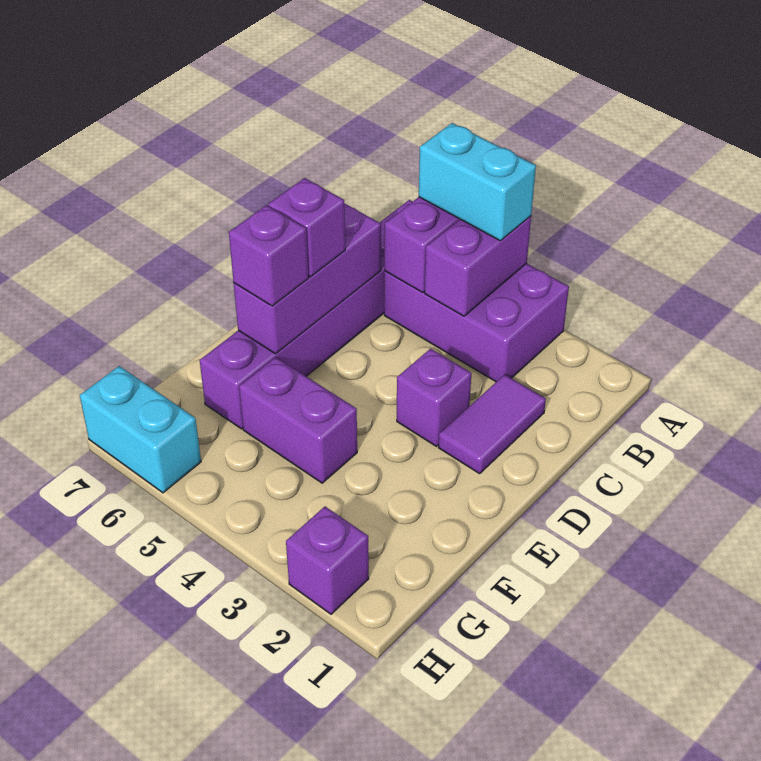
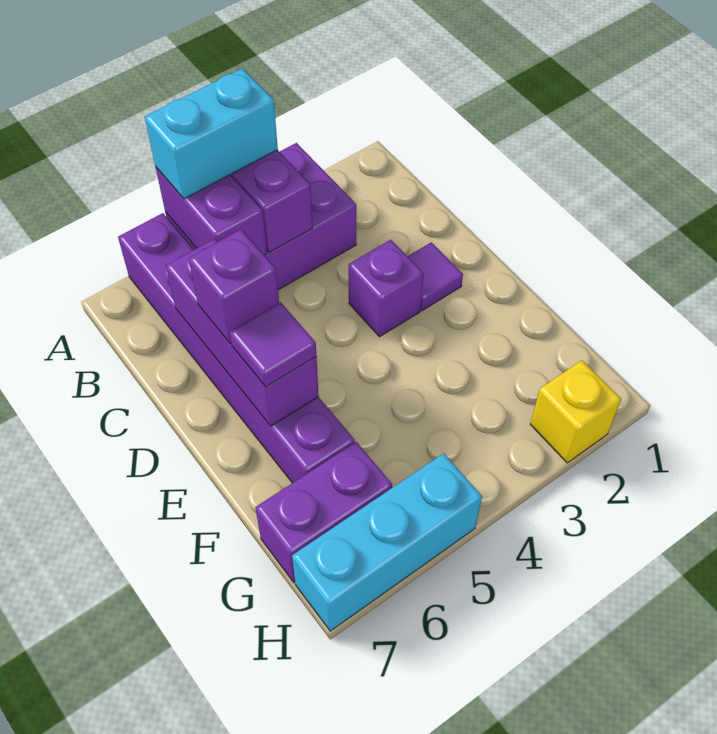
purple tile C2:D2 level 1 -> purple tile D2 level 1
purple brick E6 level 3 -> purple tile E6 level 3
purple brick F4:F5 level 1 -> purple brick G6:G7 level 1
purple brick H2 level 1 -> yellow brick H2 level 1
cyan brick H6:H7 level 1 -> cyan brick H5:H7 level 1

